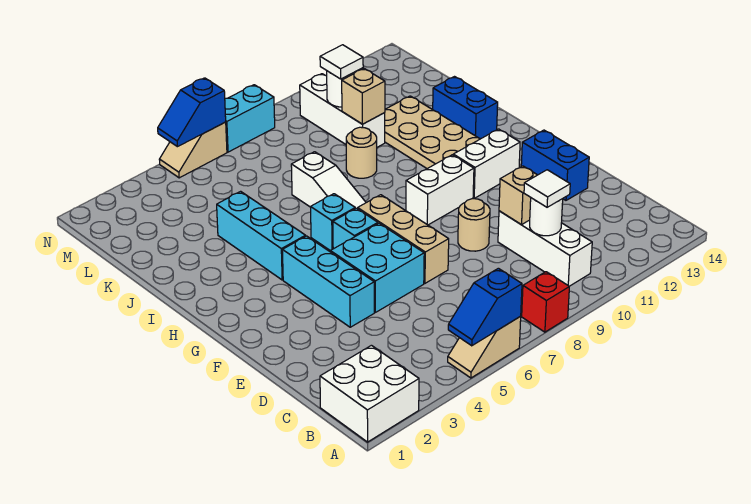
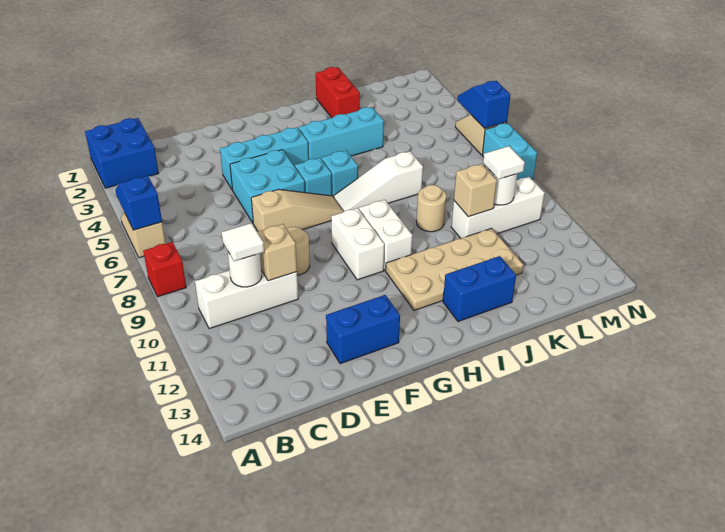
white brick A1:B2 level 1 -> blue brick A1:B2 level 1
tan brick E7:G7 level 1 -> tan slope E7:G7 level 1 top E
white brick G11:G12 level 1 -> white brick H9:H10 level 1
none -> red brick J1:J2 level 1

